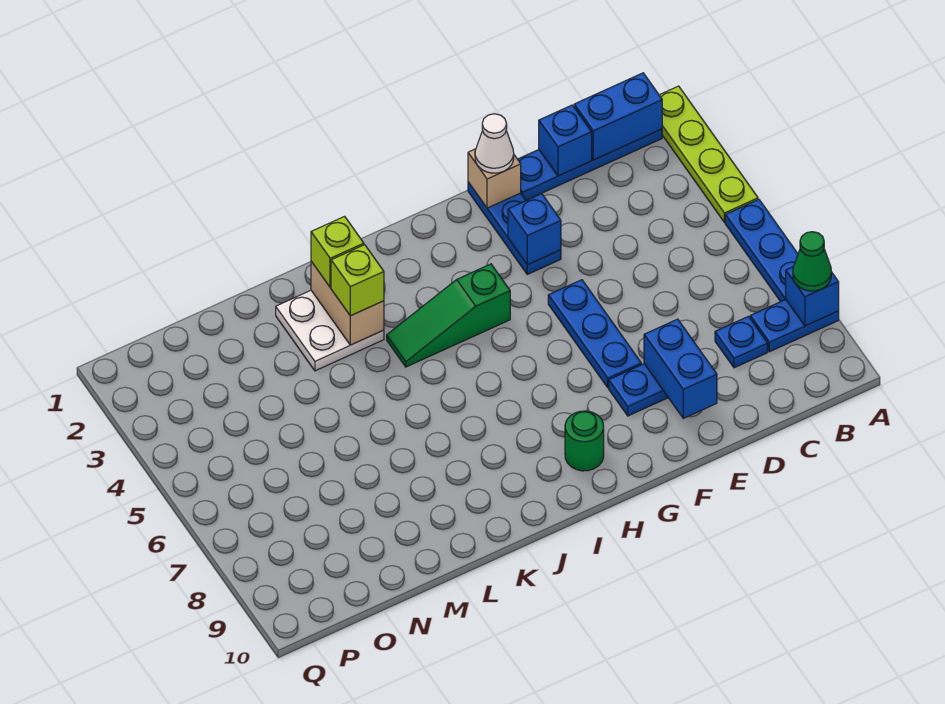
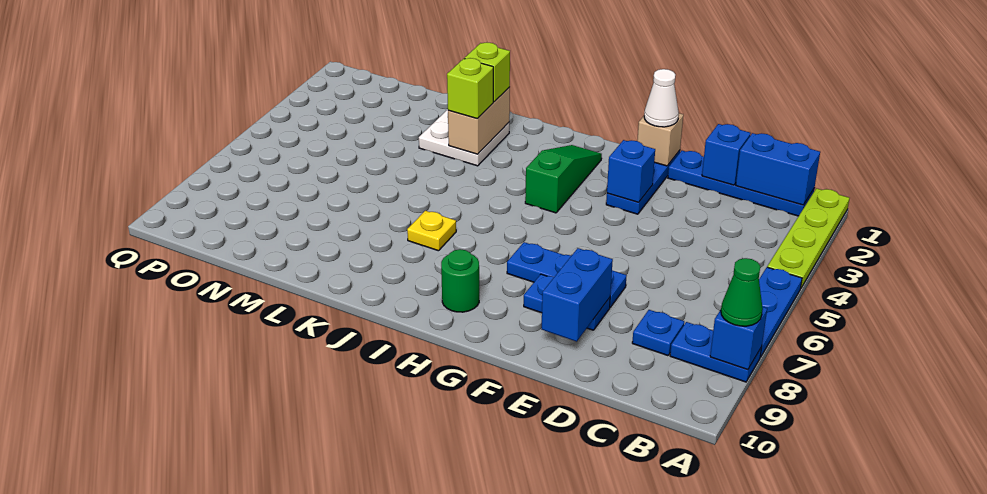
blue plate F5:F7 level 1 -> blue plate E7:G7 level 1
green slope H4:J4 level 1 top H -> green slope H2:H4 level 1 top 4
none -> yellow plate J7 level 1

